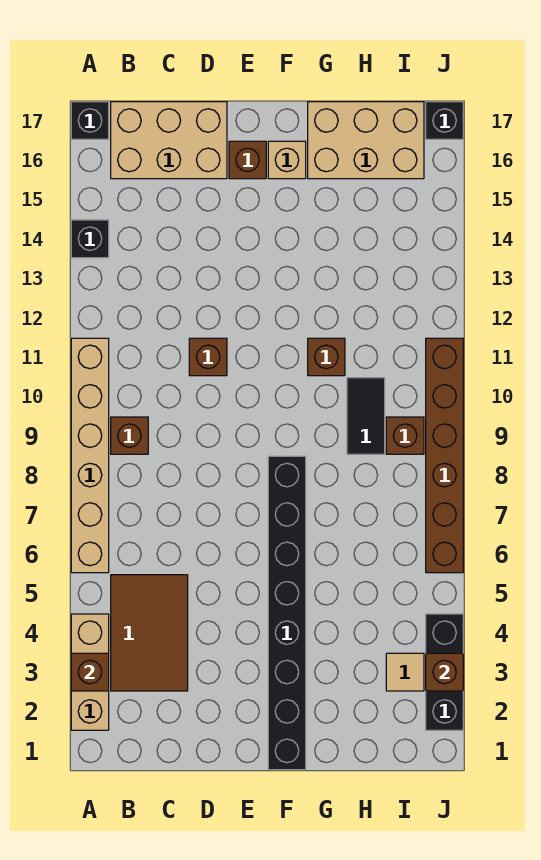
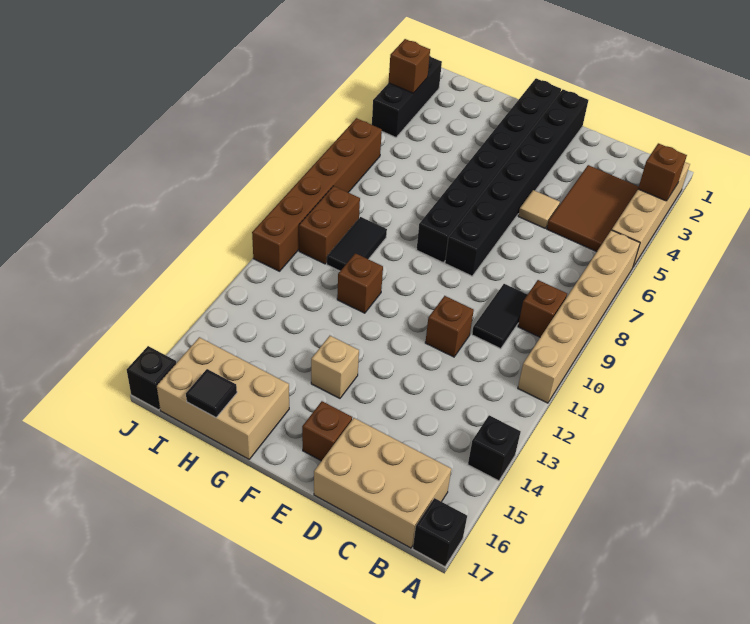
tan brick A2:A4 level 1 -> tan brick A2:A5 level 1
none -> black tile C9:C10 level 1
none -> black brick E1:E8 level 1
tan brick F16 level 1 -> tan brick F14 level 1
none -> black tile H17 level 2
tan tile I3 level 1 -> tan tile D5 level 1
brown brick I9 level 1 -> brown brick I9:I10 level 1

